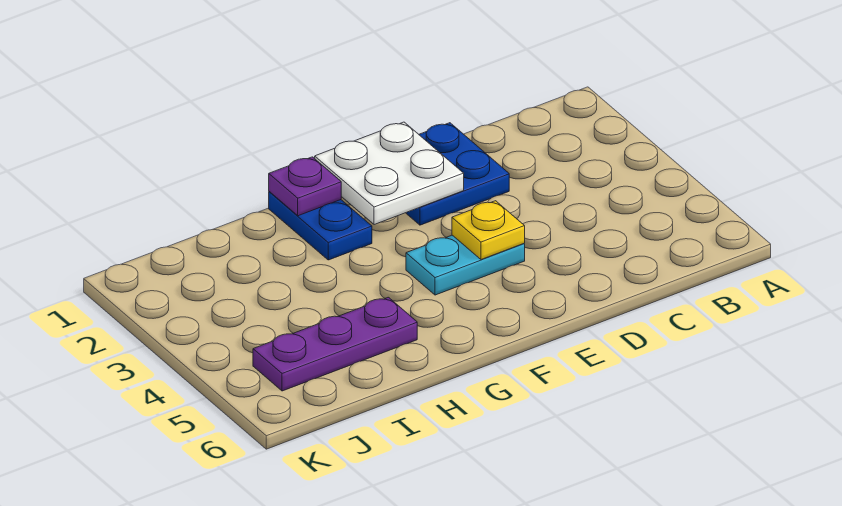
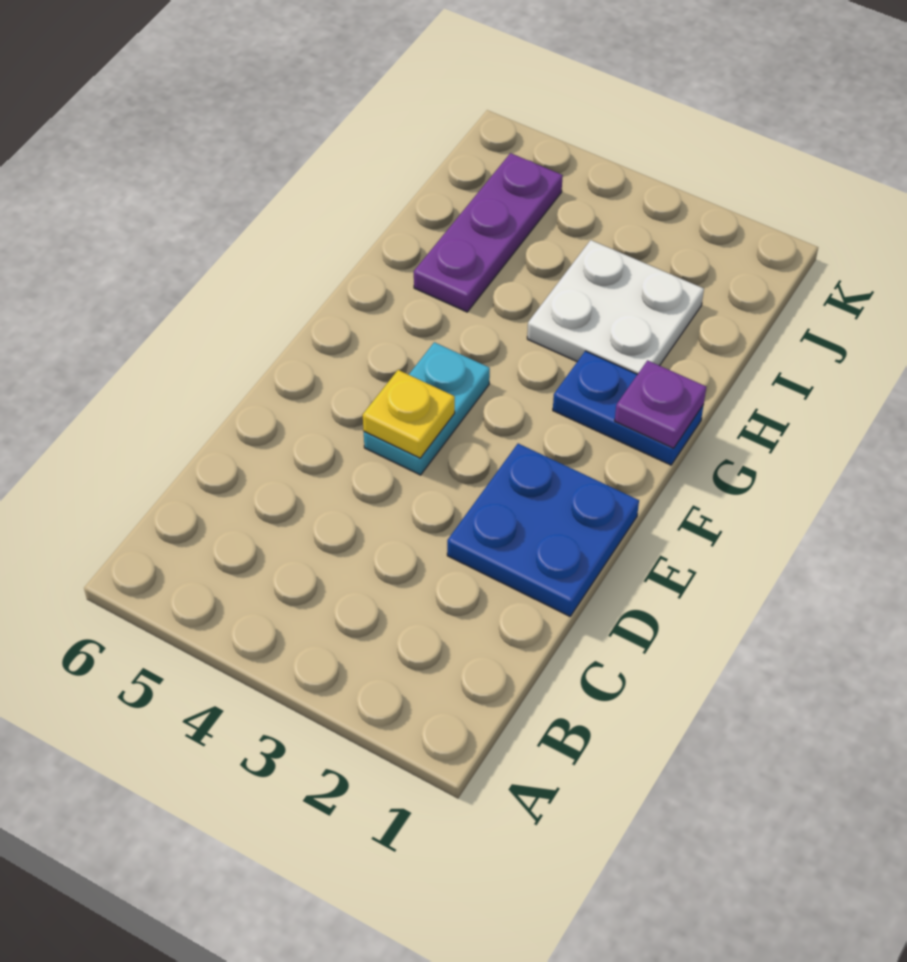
white plate E1:F2 level 2 -> white plate H2:I3 level 1

